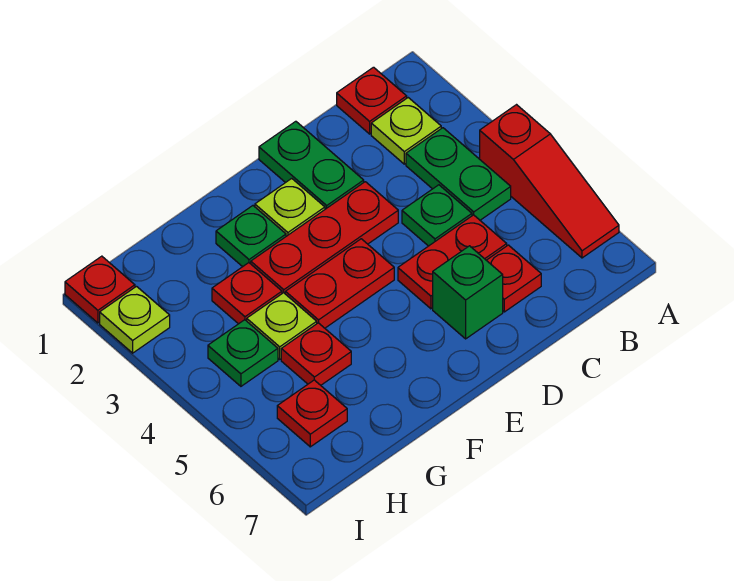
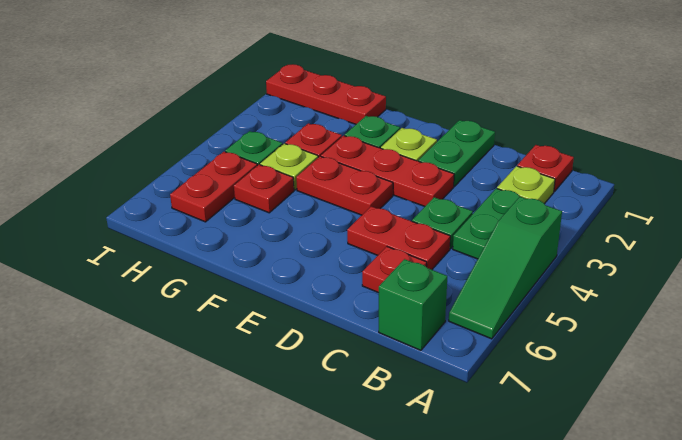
red slope A4:A6 level 1 top 4 -> green slope A4:A6 level 1 top 4
green brick D6 level 1 -> green brick B7 level 1
red plate H6 level 1 -> red plate H5:H6 level 1
red plate I1 level 1 -> red plate G1:I1 level 1
lime plate I2 level 1 -> none

